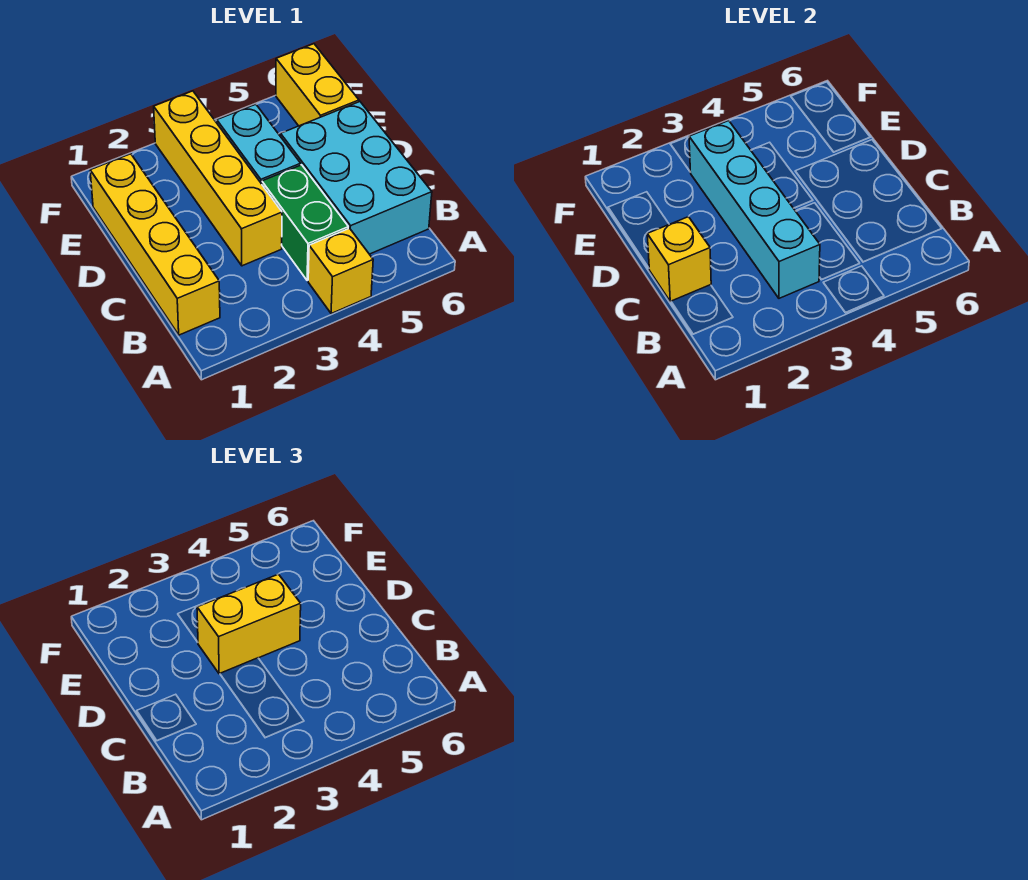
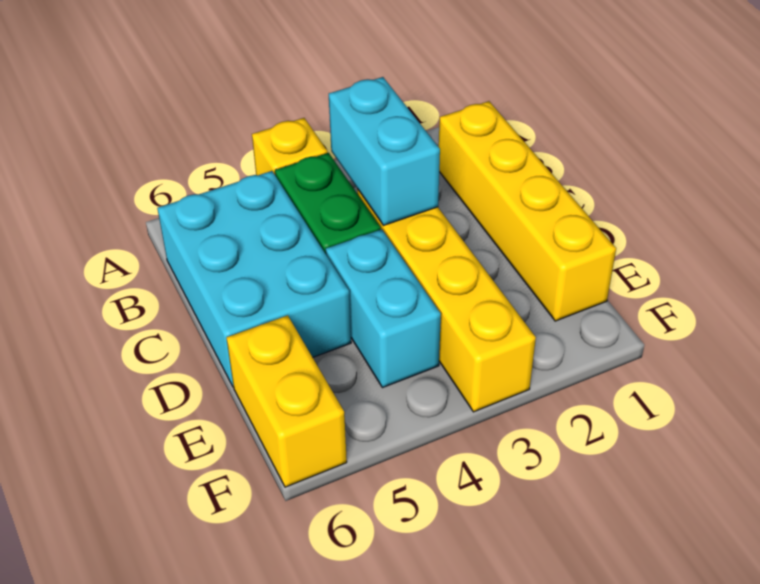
cyan brick B3:E3 level 2 -> cyan brick B3:C3 level 2
yellow brick C1 level 2 -> none
yellow brick D3:D4 level 3 -> none

